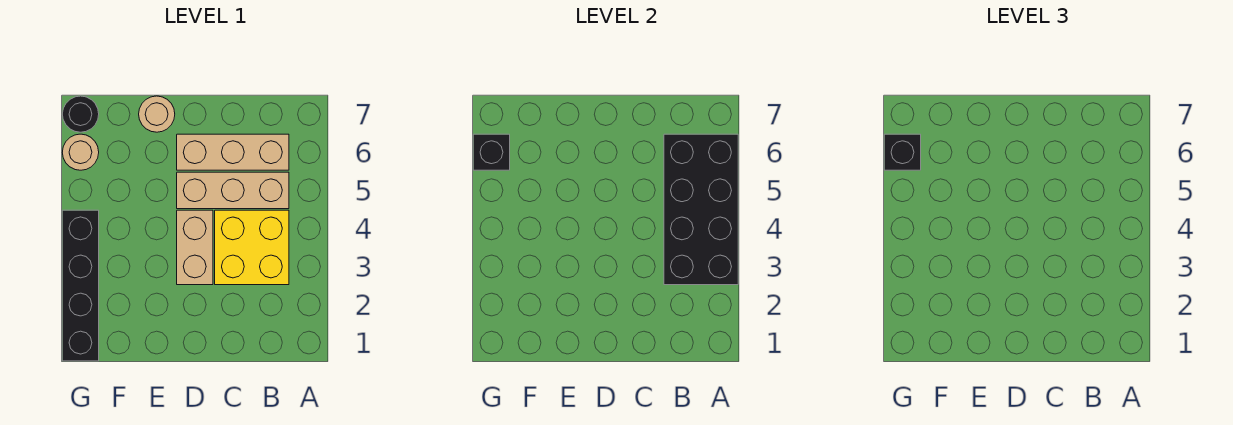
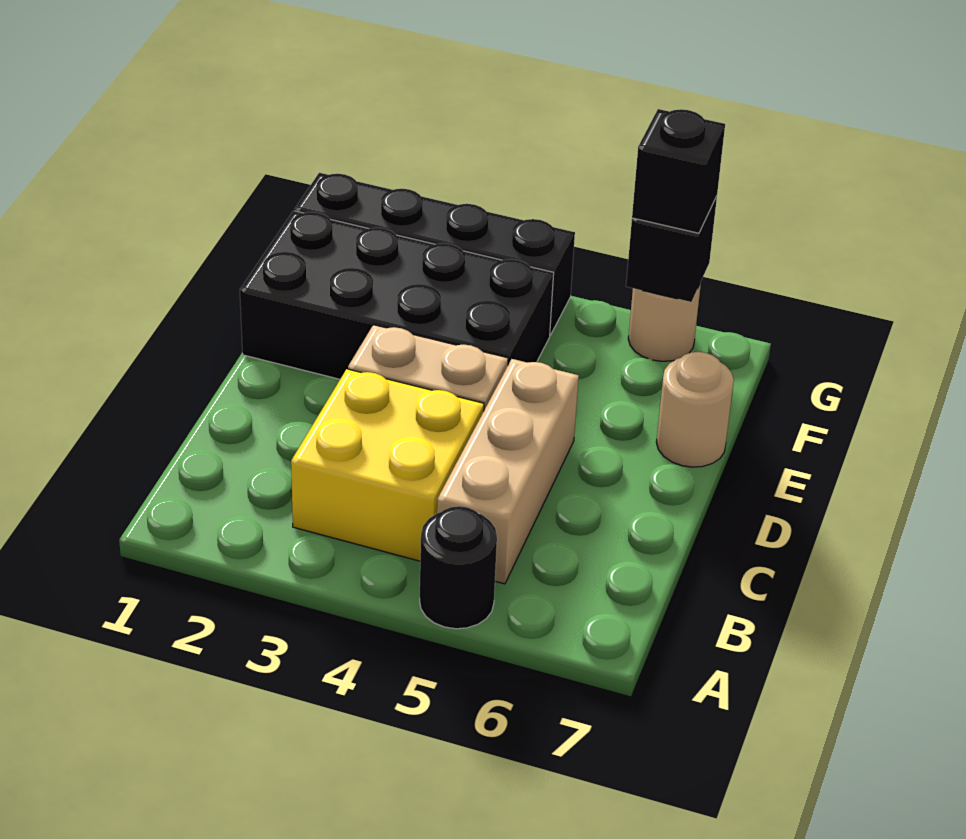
black brick A3:B6 level 2 -> black brick E1:F4 level 1
tan brick B6:D6 level 1 -> none
black round brick G7 level 1 -> black round brick A5 level 1

